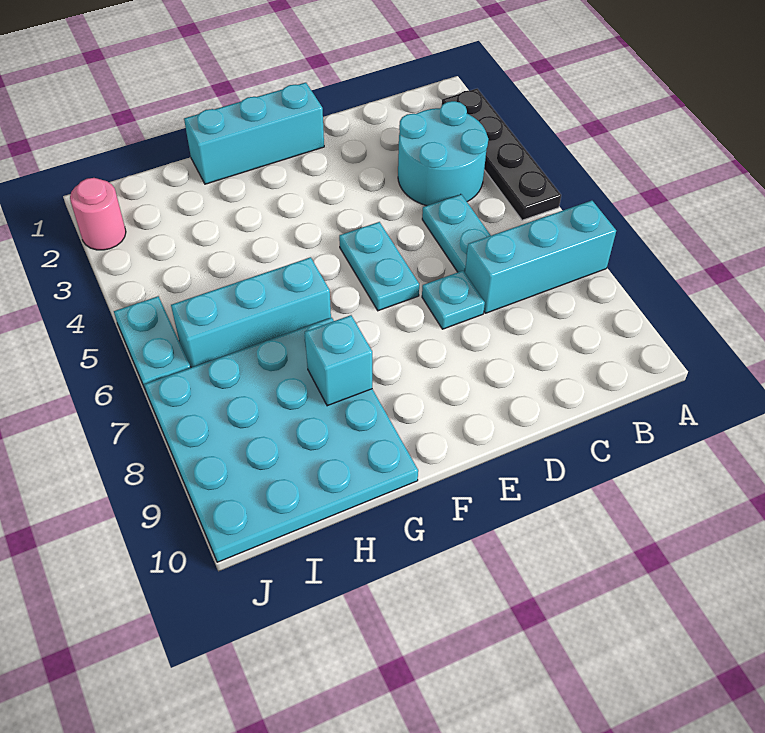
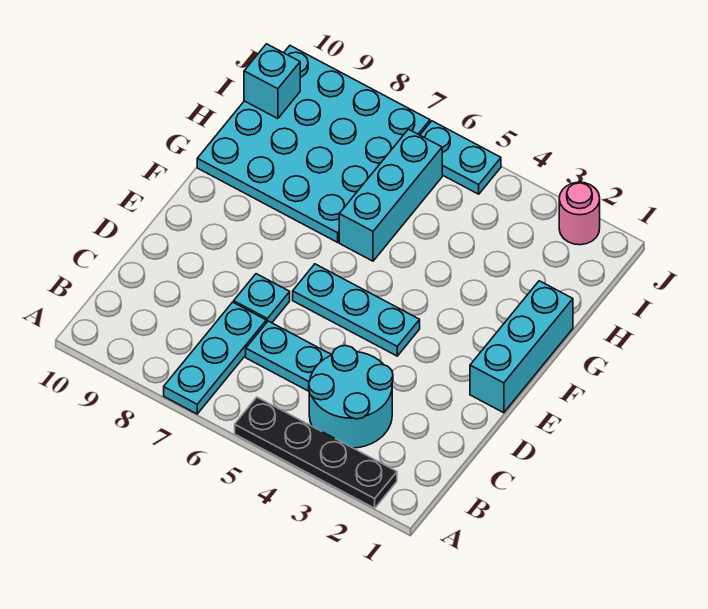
cyan brick A7:C7 level 1 -> cyan plate A7:C7 level 1
cyan plate E5:E6 level 1 -> cyan plate E4:E6 level 1
cyan brick G8 level 2 -> cyan brick I10 level 2

